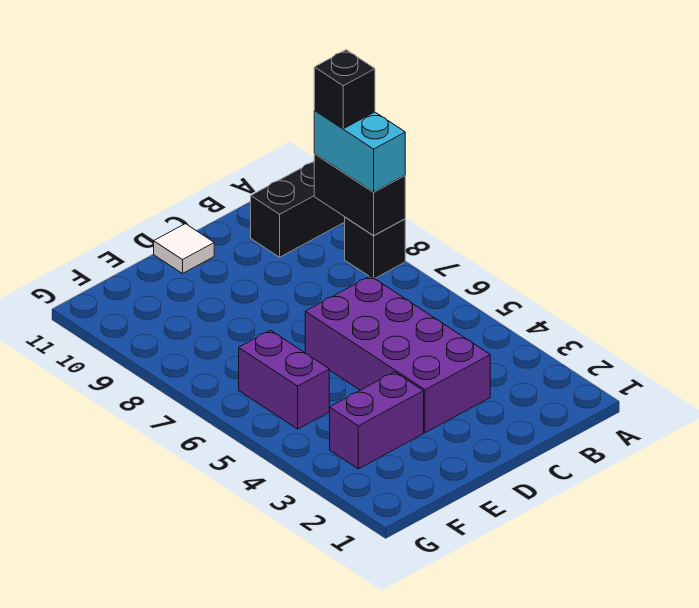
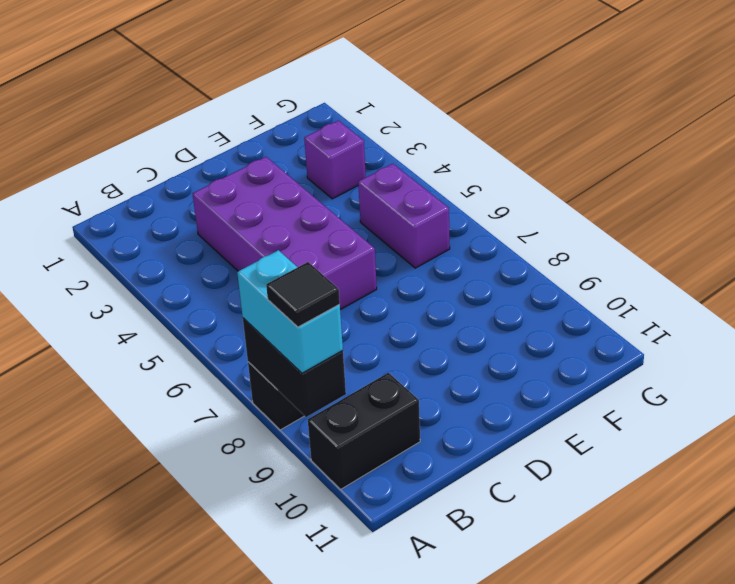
black brick A9 level 4 -> black tile A9 level 4
white tile D11 level 1 -> none
purple brick E3:F3 level 1 -> purple brick F3 level 1

